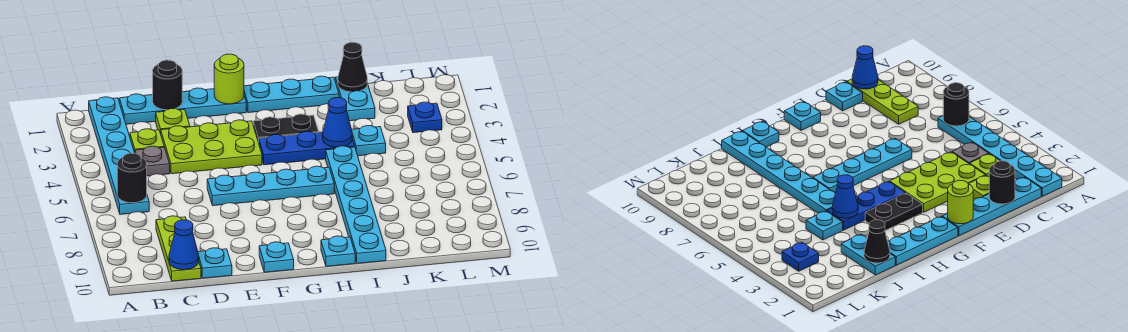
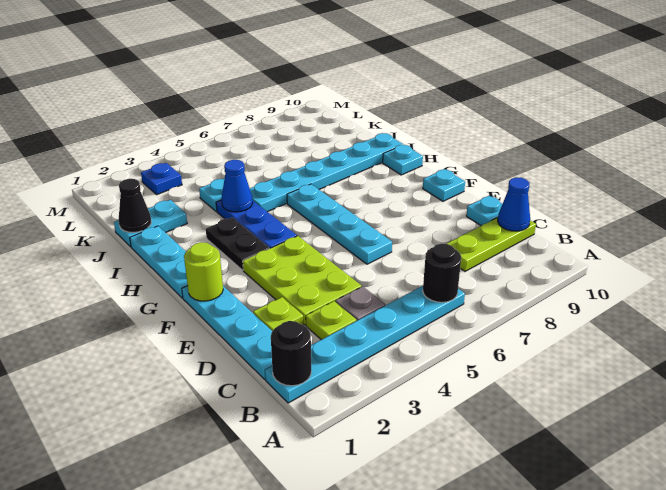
black round brick D1 level 2 -> black round brick B1 level 2

